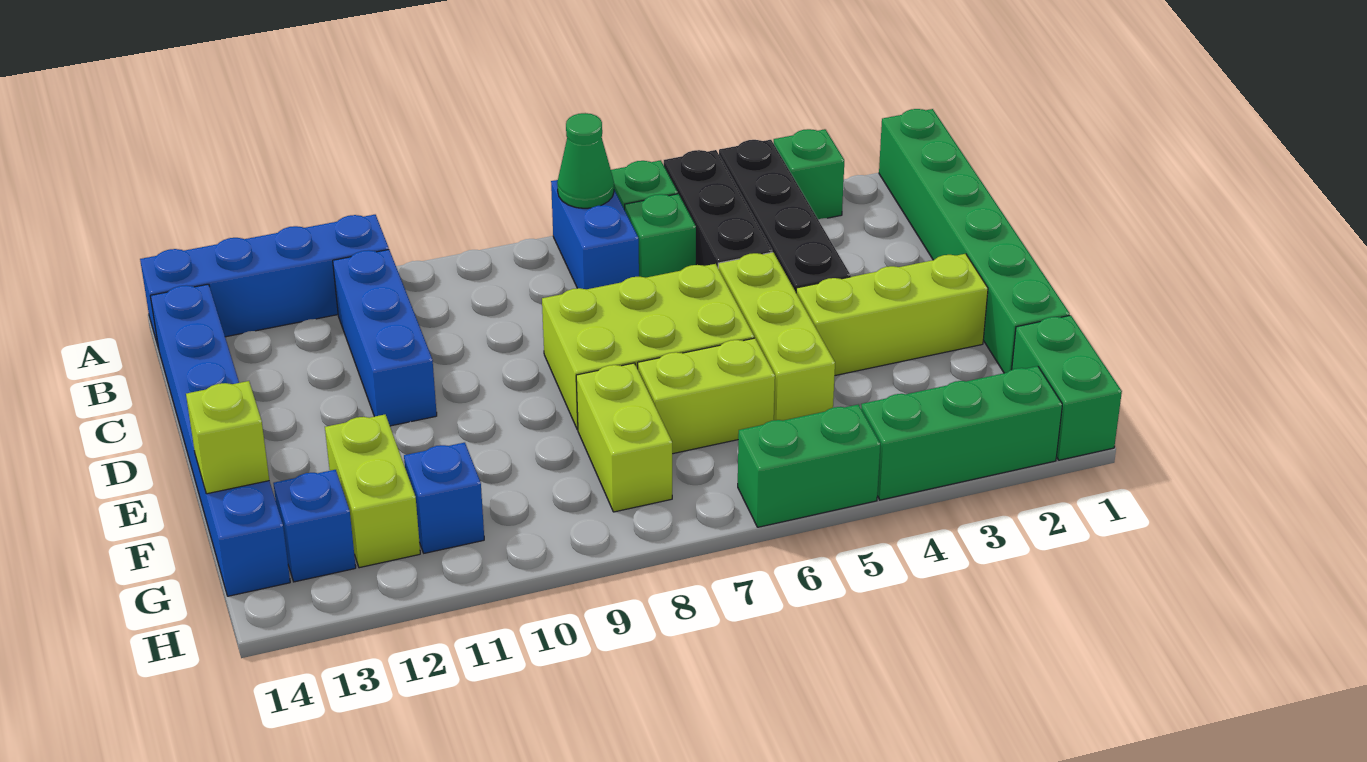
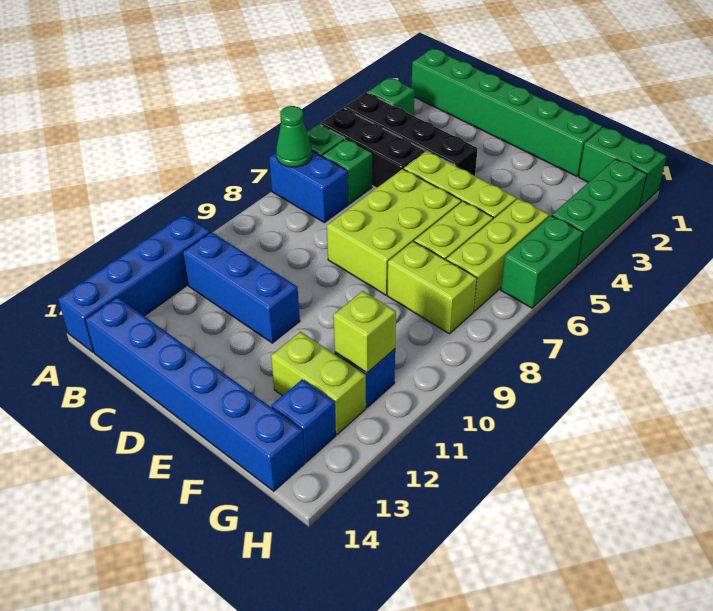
lime brick E2:E4 level 1 -> lime brick G5:G7 level 1
lime brick F14 level 2 -> lime brick G11 level 2

